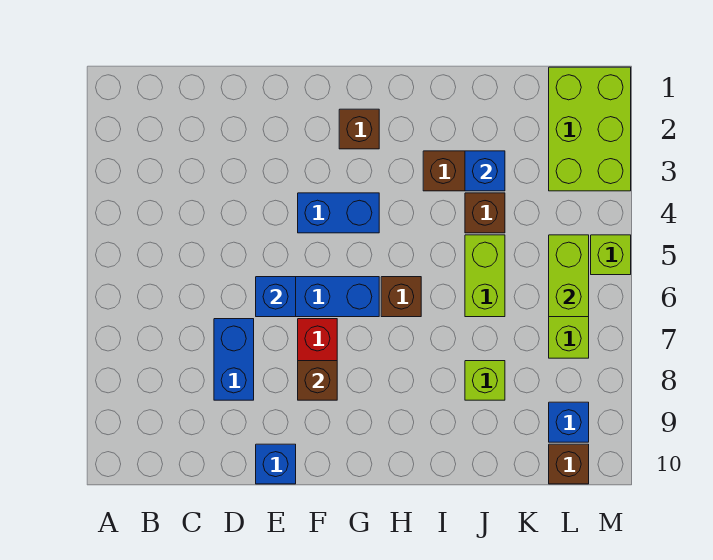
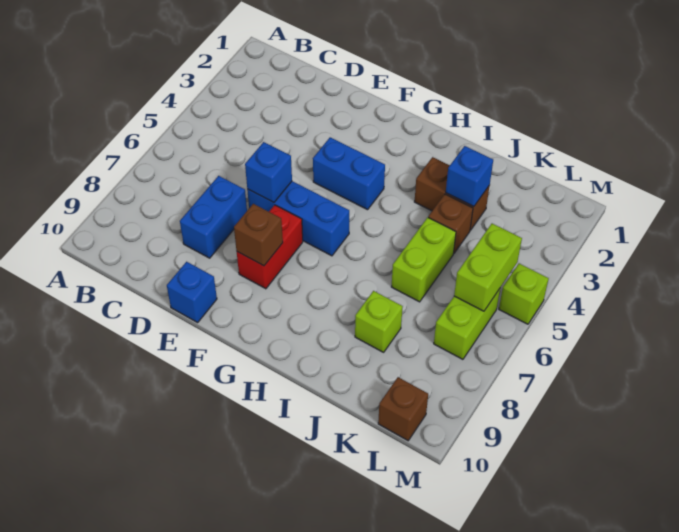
brown brick G2 level 1 -> none
brown brick H6 level 1 -> none
lime brick L1:M3 level 1 -> none
blue brick L9 level 1 -> none

